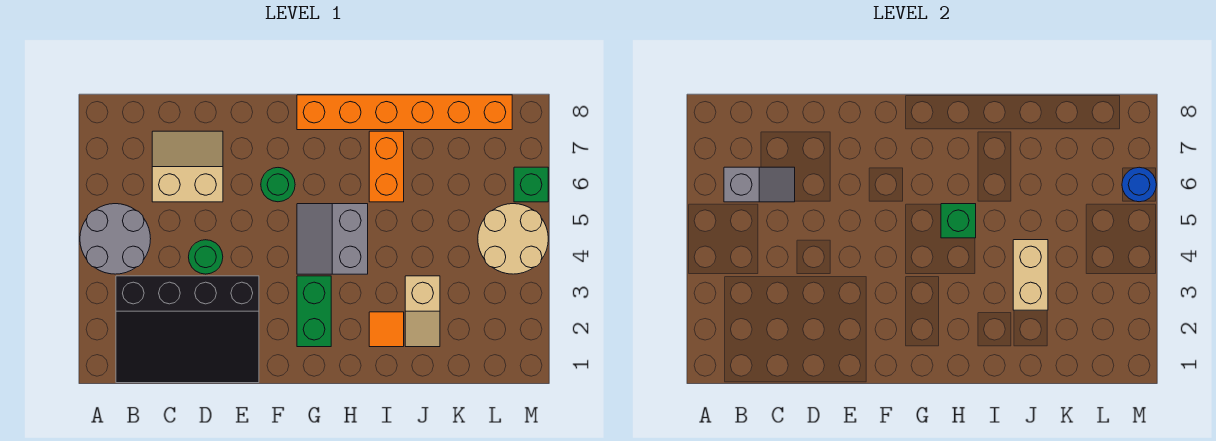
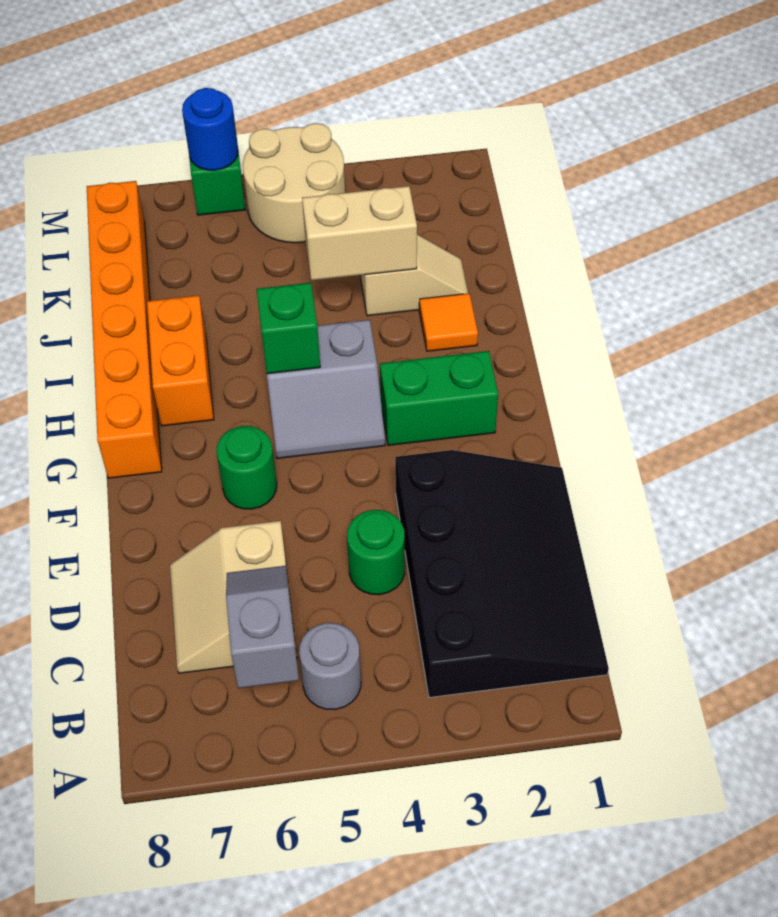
grey round brick A4:B5 level 1 -> grey round brick B5 level 1
orange brick I6:I7 level 1 -> orange brick H7:I7 level 1

